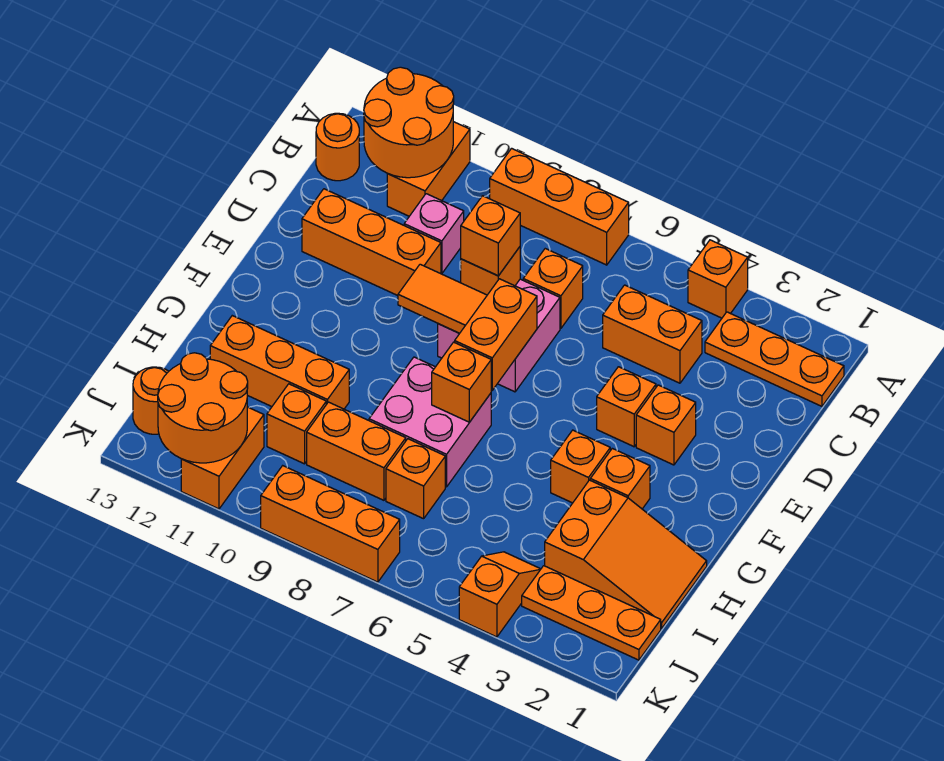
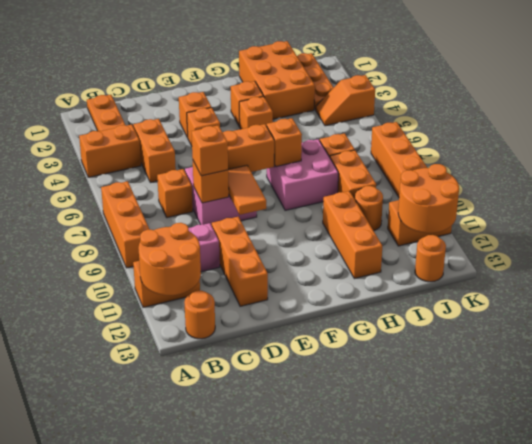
orange brick A4 level 1 -> orange brick A4:B4 level 1
orange slope H1:I3 level 1 top 3 -> orange brick H1:I3 level 1
orange brick I10 level 1 -> orange round brick I10 level 1

